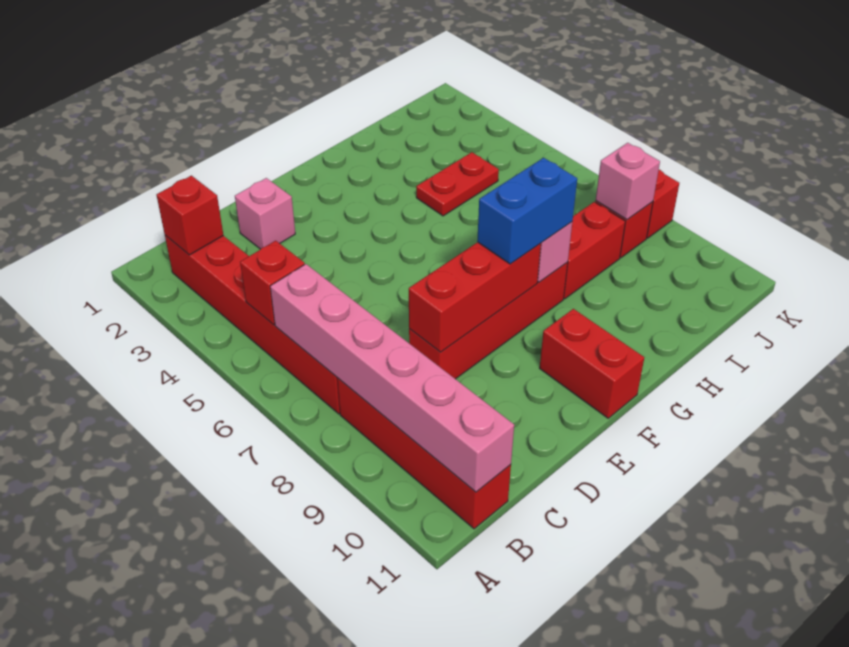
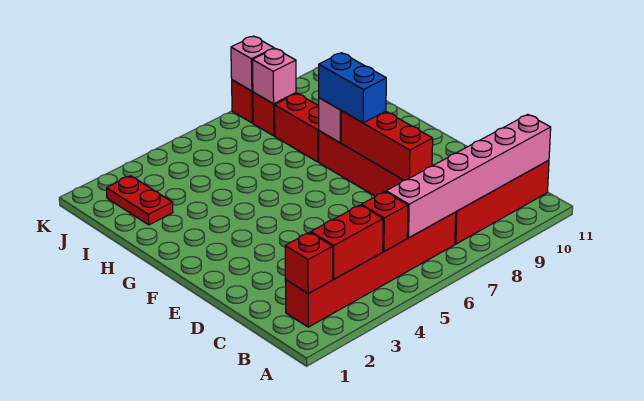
pink brick D2 level 1 -> pink brick K8 level 2
red brick F10:F11 level 1 -> red brick B3:B4 level 2
red plate H4:I4 level 1 -> red plate I2:J2 level 1

